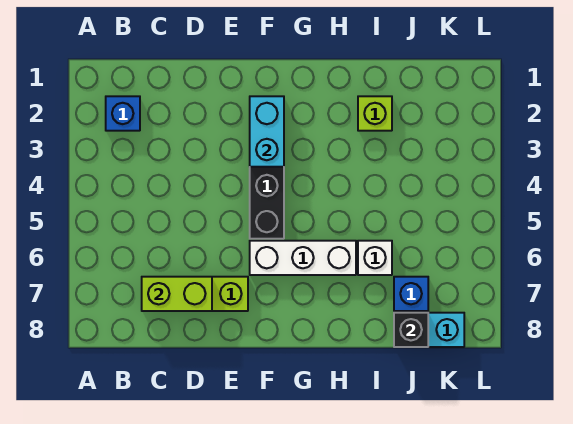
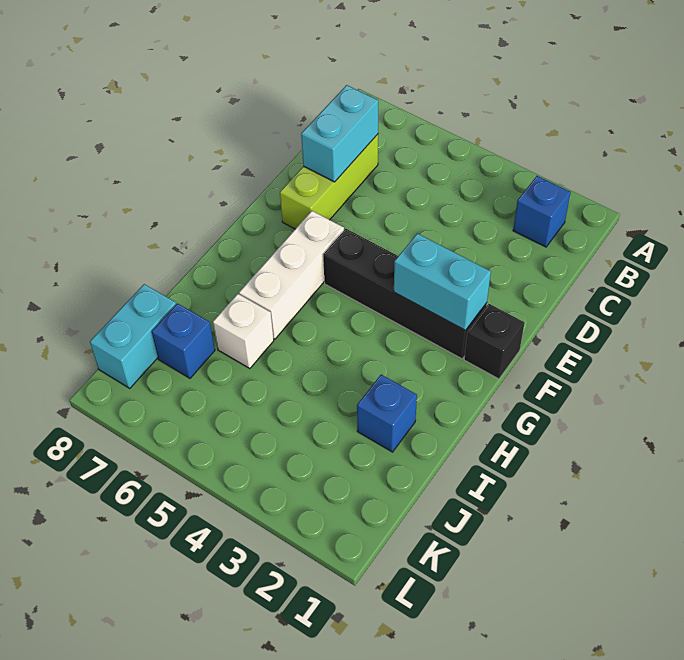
lime brick C7:D7 level 2 -> cyan brick C7:D7 level 2
lime brick I2 level 1 -> blue brick I2 level 1
black brick J8 level 2 -> black brick F1 level 1

